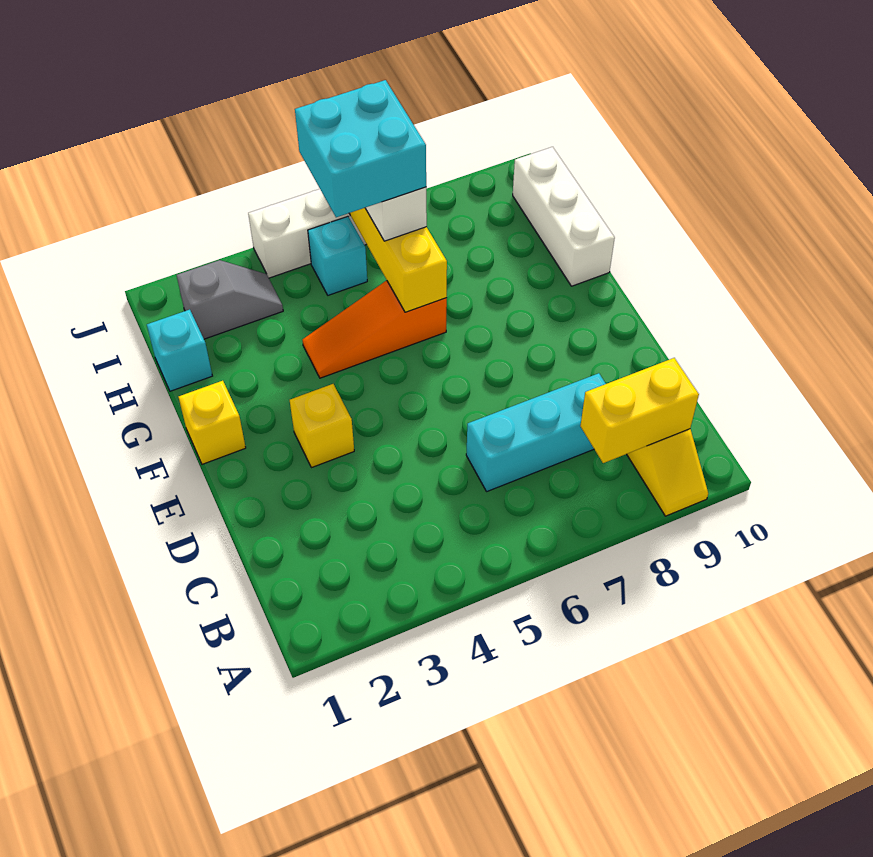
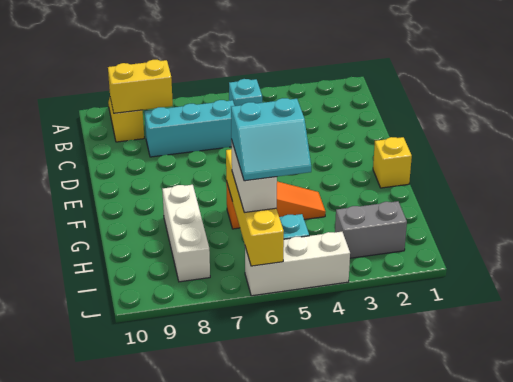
yellow brick E3 level 1 -> none
white brick G10:I10 level 1 -> white brick G8:I8 level 1
cyan brick H1 level 1 -> cyan brick B5 level 1
cyan brick H5:I6 level 4 -> cyan slope H5:I6 level 4 top H
grey slope I2:I3 level 1 top 2 -> grey brick I2:I3 level 1

